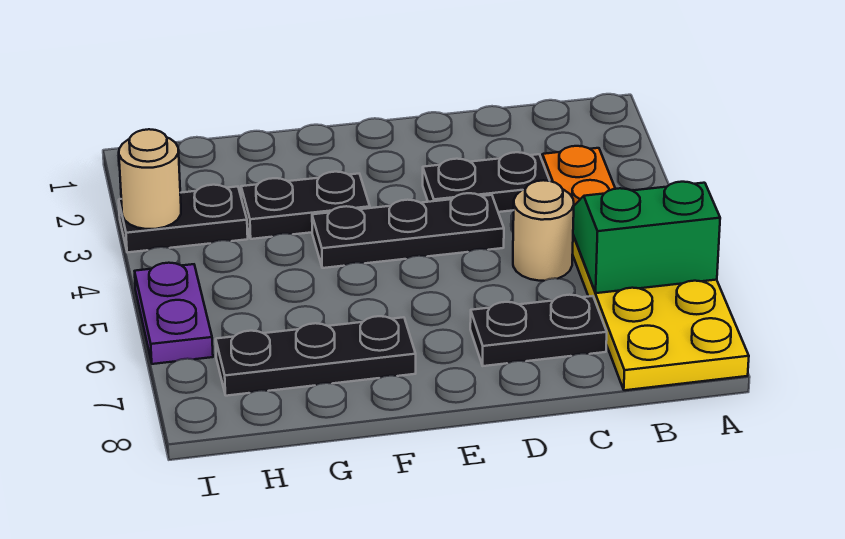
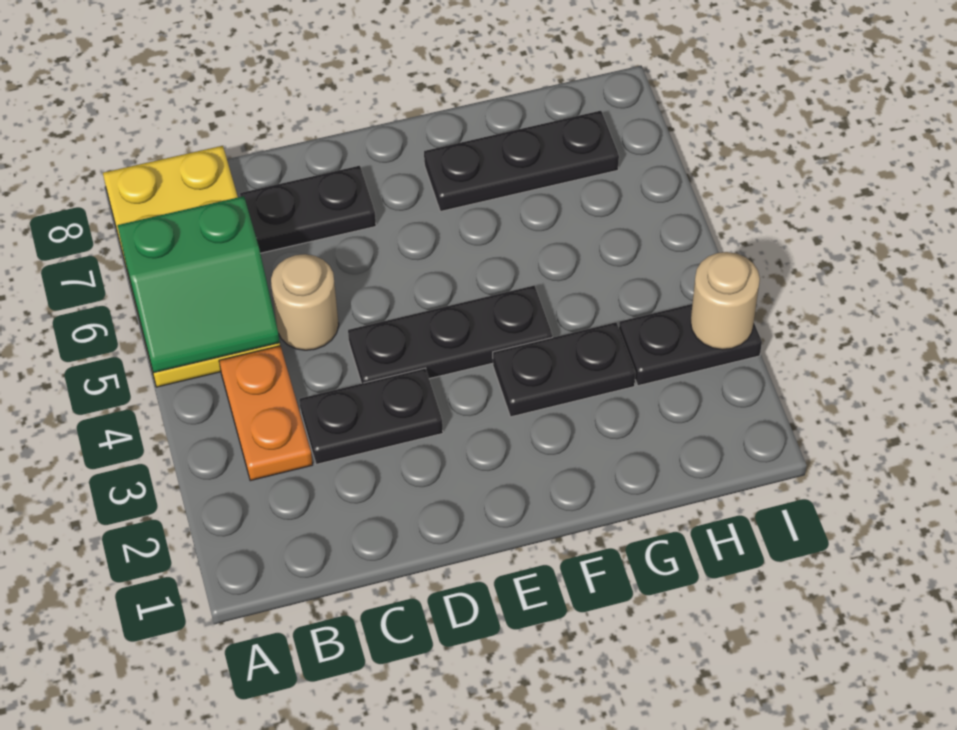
purple plate I5:I6 level 1 -> none

